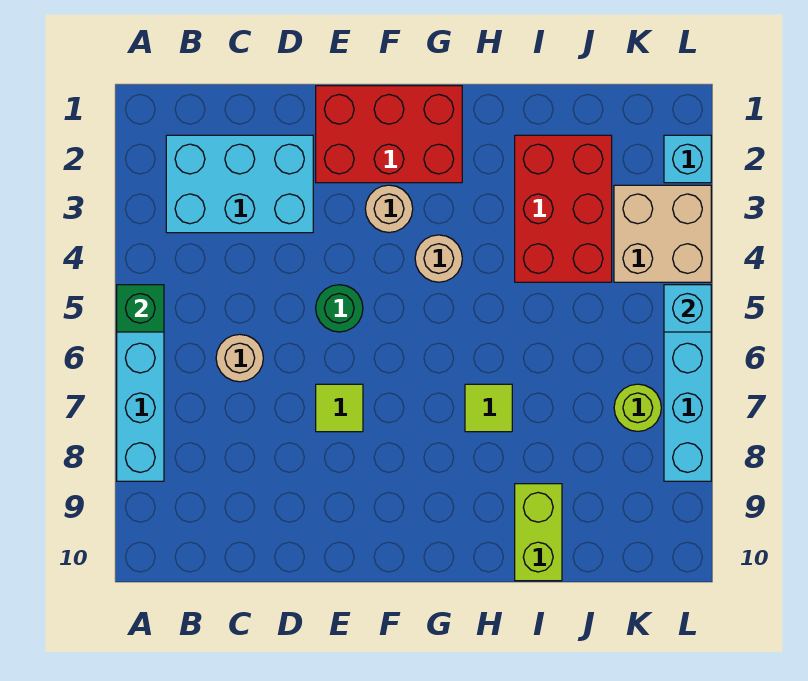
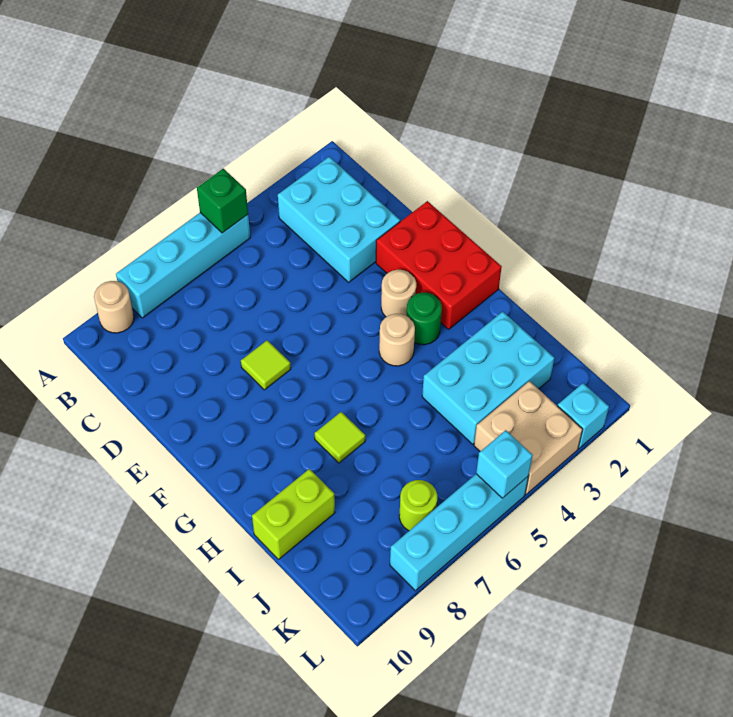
tan round brick C6 level 1 -> tan round brick A9 level 1
green round brick E5 level 1 -> green round brick G3 level 1
red brick I2:J4 level 1 -> cyan brick I2:J4 level 1

